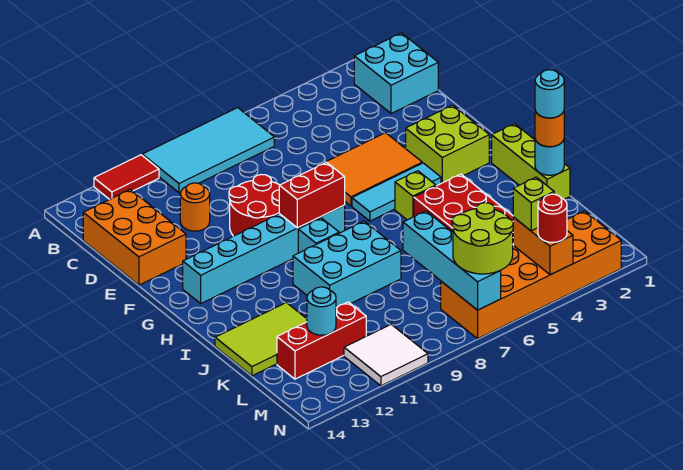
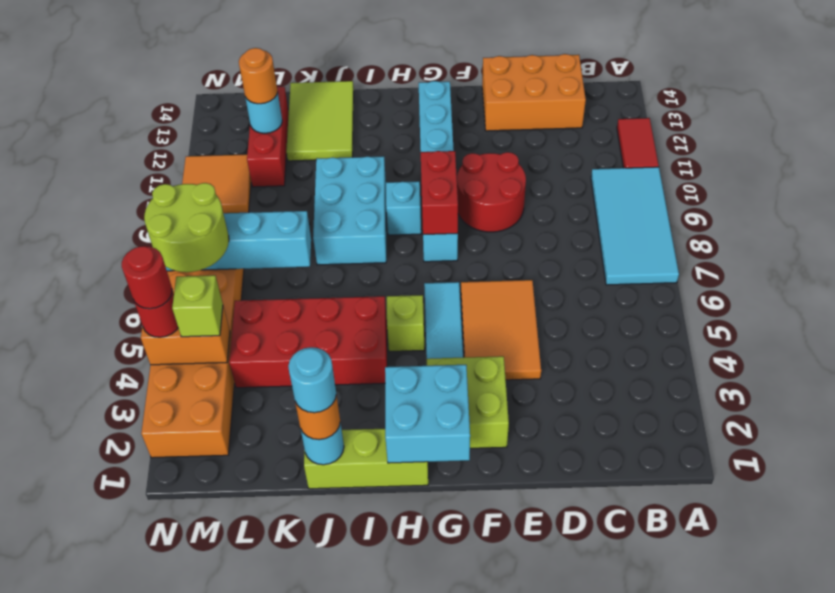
cyan brick B1:C2 level 1 -> cyan brick G1:H2 level 2
orange round brick D11 level 1 -> orange round brick L12 level 3
white tile M10:N11 level 1 -> orange tile M10:N11 level 1
none -> red round brick N4 level 4

